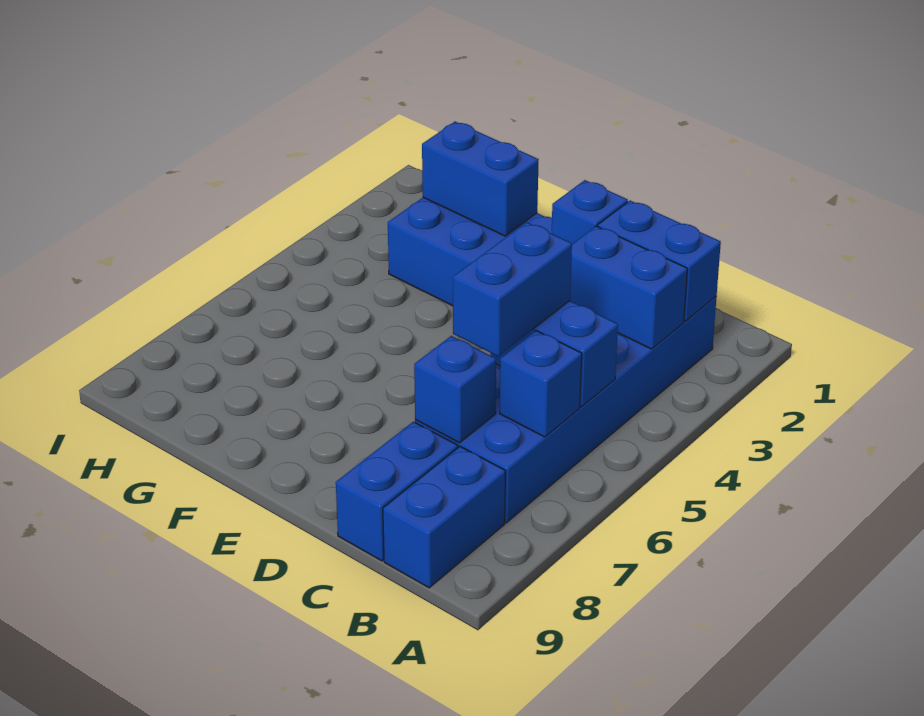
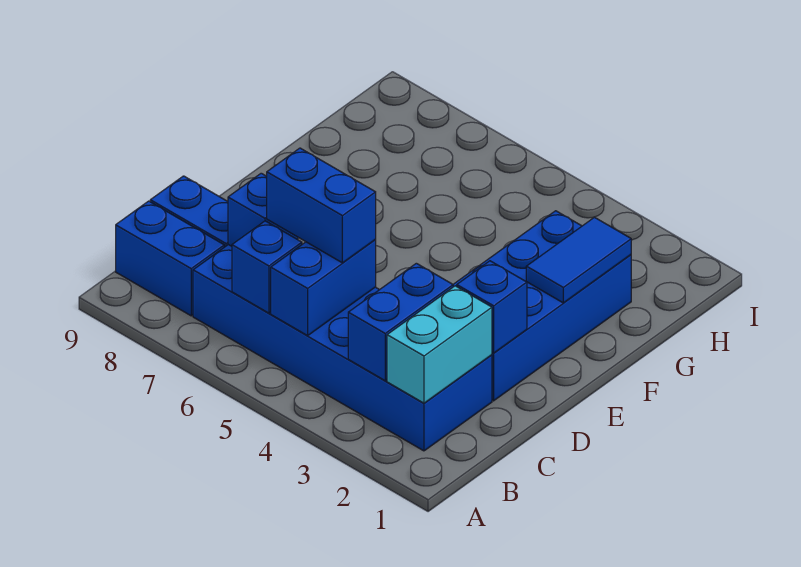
blue brick B2:C2 level 2 -> cyan brick B2:C2 level 2
blue brick F2:G2 level 2 -> blue tile F2:G2 level 2

